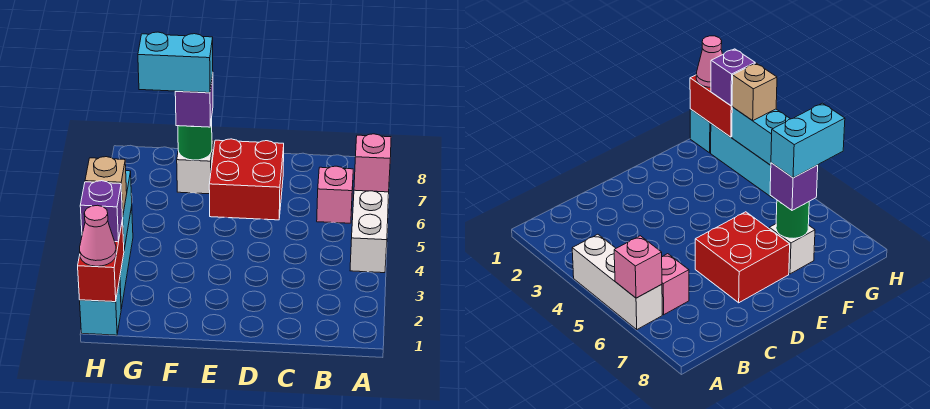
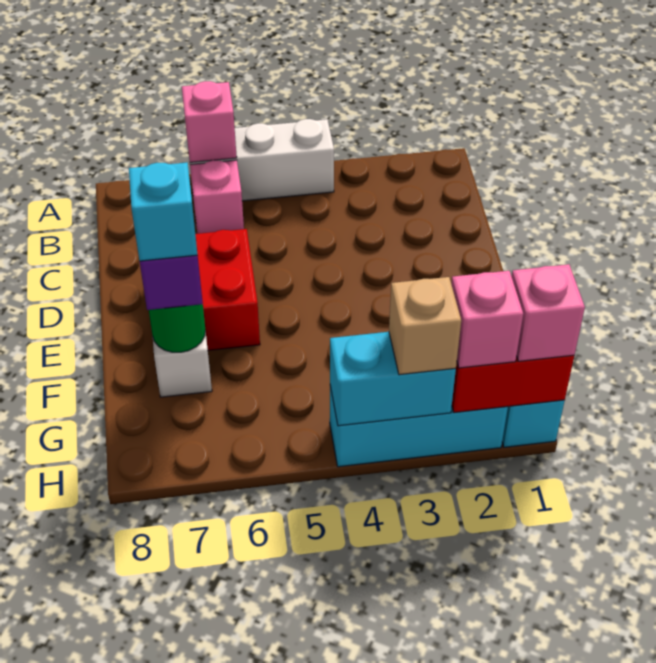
cyan brick F7:G7 level 4 -> cyan brick F7 level 4
pink cone H1 level 3 -> pink brick H1 level 3
purple brick H2 level 3 -> pink brick H2 level 3

